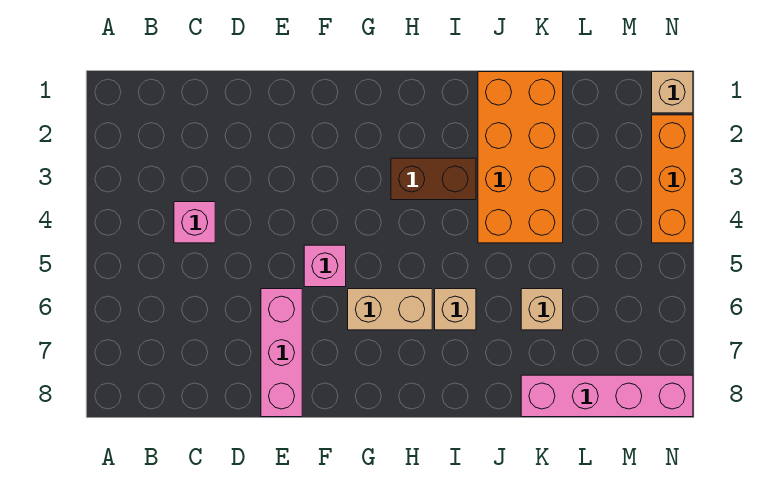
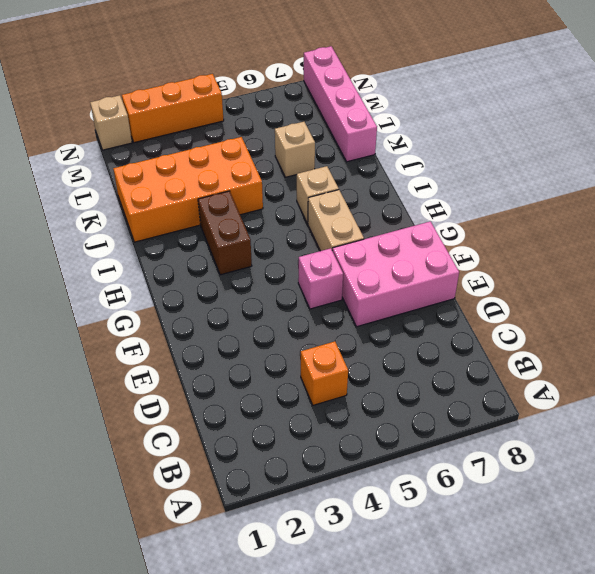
pink brick C4 level 1 -> orange brick C4 level 1
pink brick E6:E8 level 1 -> pink brick E6:F8 level 1

